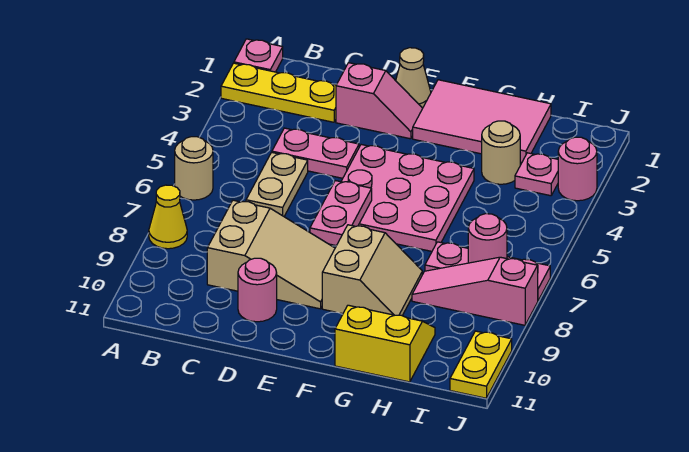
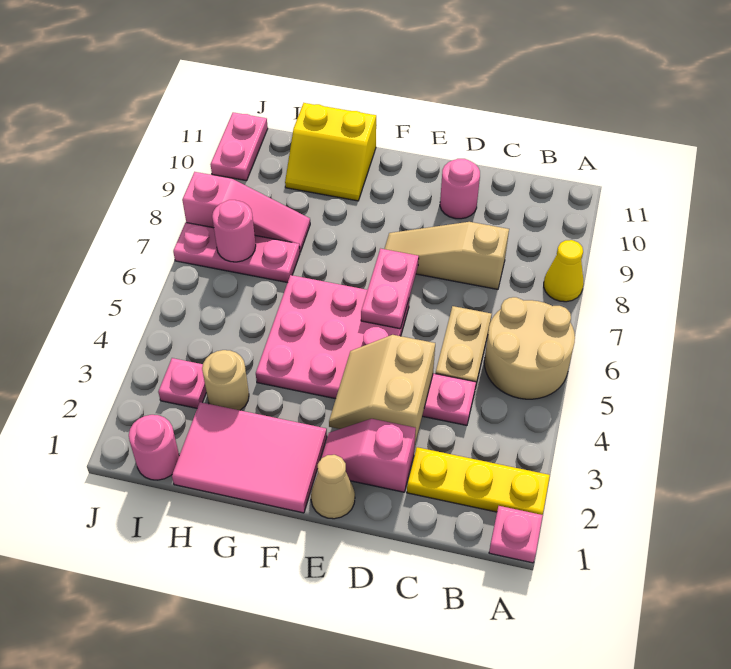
tan round brick A6 level 1 -> tan round brick A5:B6 level 1
tan slope C8:E9 level 1 top C -> tan slope C8:E8 level 1 top C
tan slope F8:G9 level 1 top F -> tan slope D3:E4 level 2 top D
pink round brick J3 level 1 -> pink round brick I1 level 1
yellow plate J10:J11 level 1 -> pink plate J10:J11 level 1

